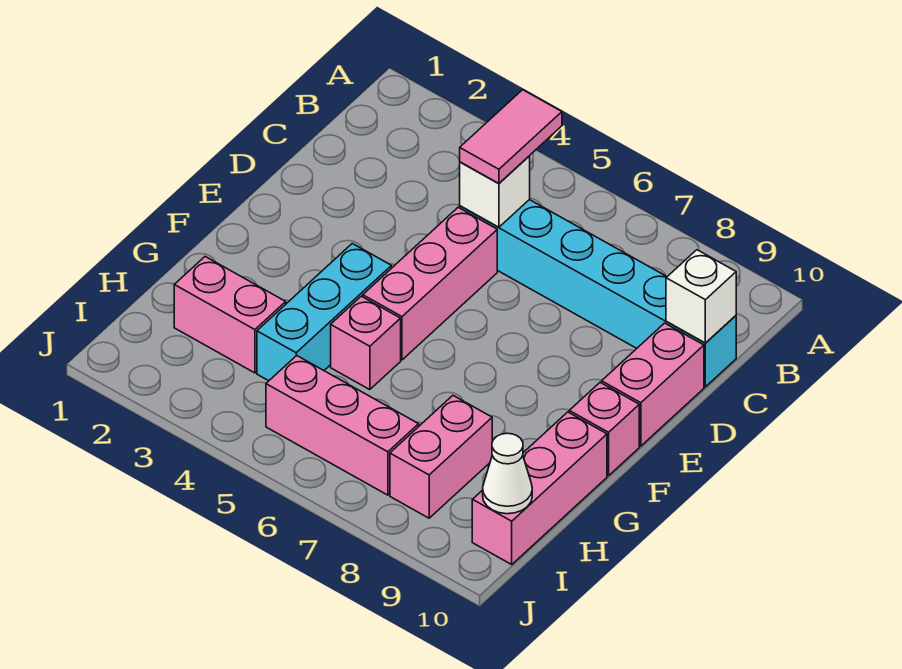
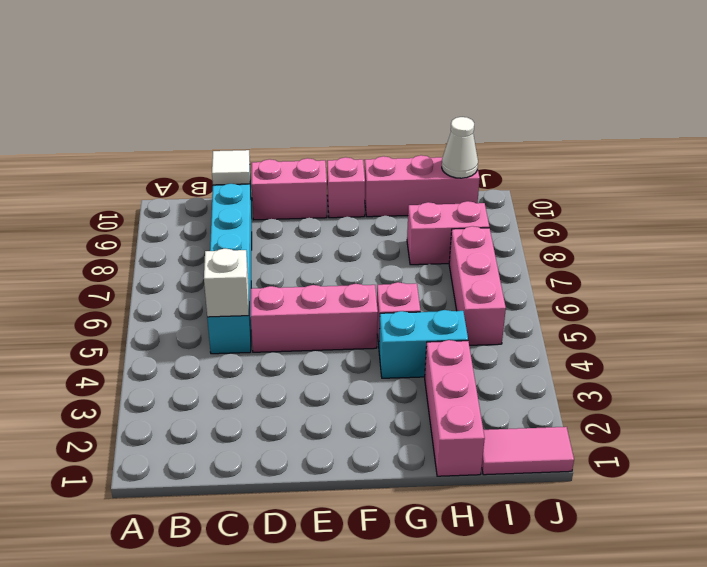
pink tile B5:C5 level 3 -> pink tile I1:J1 level 1
white brick C10 level 2 -> white tile C10 level 2
cyan brick F4:H4 level 1 -> cyan brick G4:H4 level 1
pink brick H2:H3 level 1 -> pink brick H1:H3 level 1

